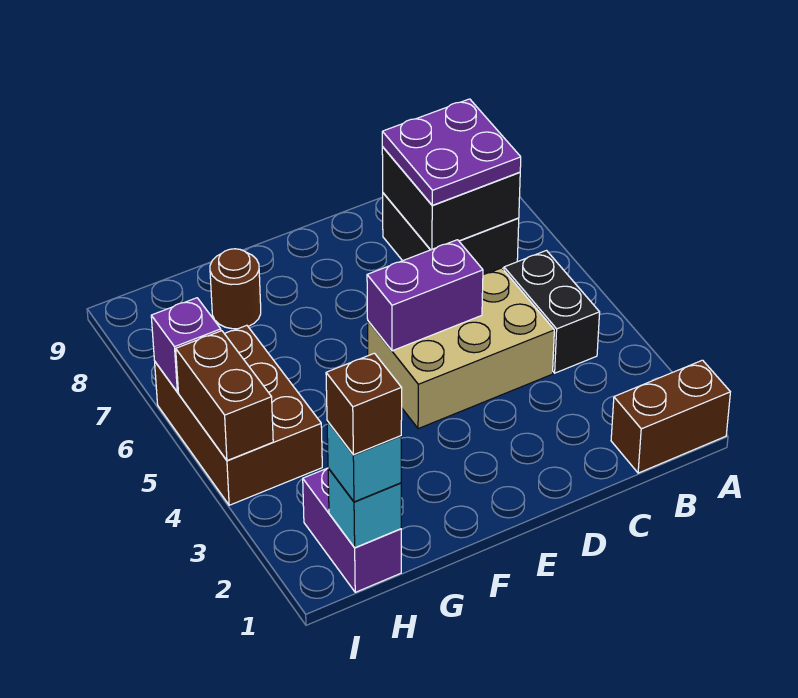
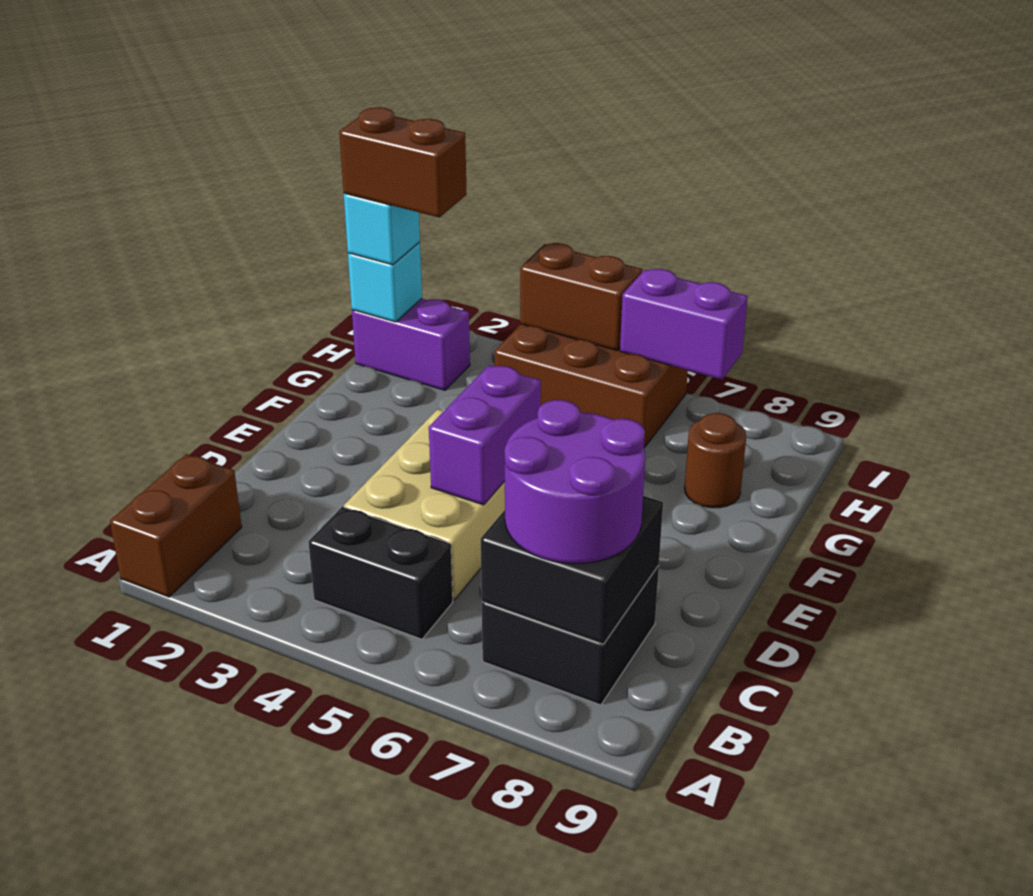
purple plate B7:C8 level 3 -> purple round brick B7:C8 level 3
brown brick H1 level 4 -> brown brick H1:H2 level 4
purple brick I6 level 2 -> purple brick I6:I7 level 2

